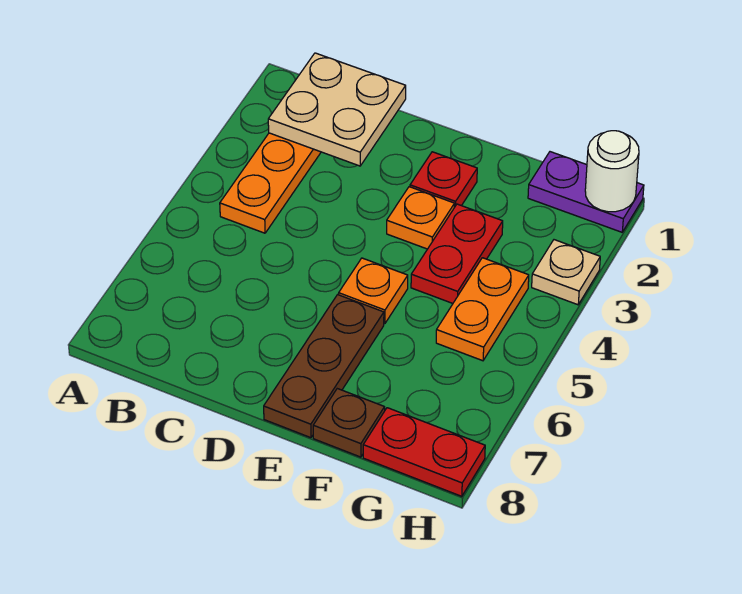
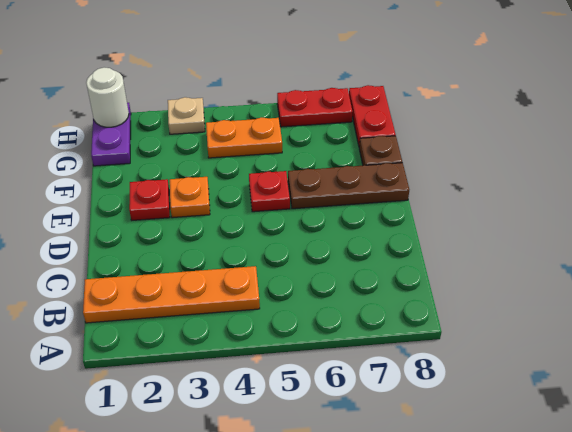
tan plate B1:C2 level 2 -> none
orange plate E5 level 1 -> red plate E5 level 1
red plate F3:F4 level 1 -> red plate H6:H7 level 1

